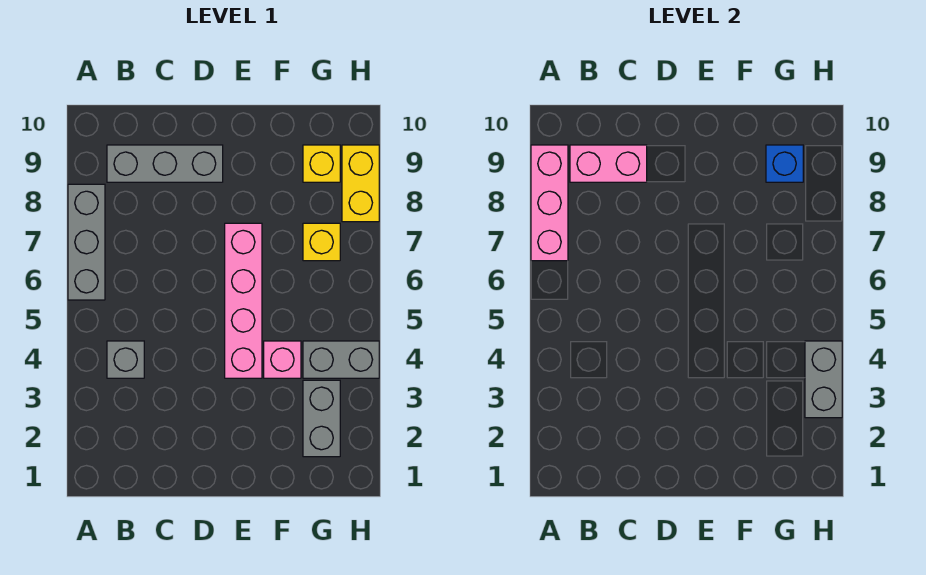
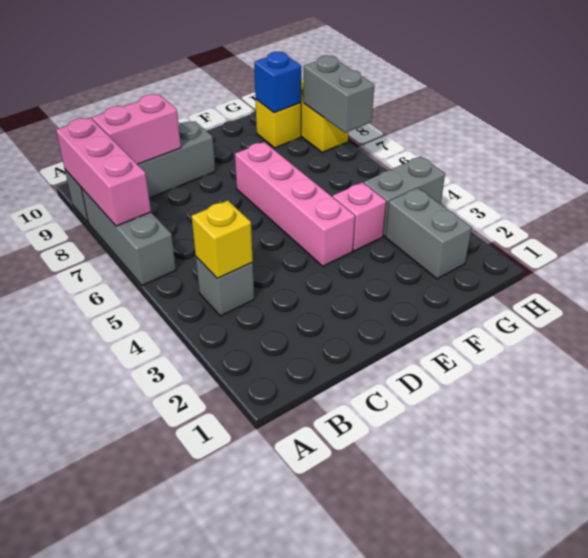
grey brick B9:D9 level 1 -> grey brick A9:D9 level 1
yellow brick G7 level 1 -> yellow brick B4 level 2
grey brick H3:H4 level 2 -> grey brick H7:H8 level 2

